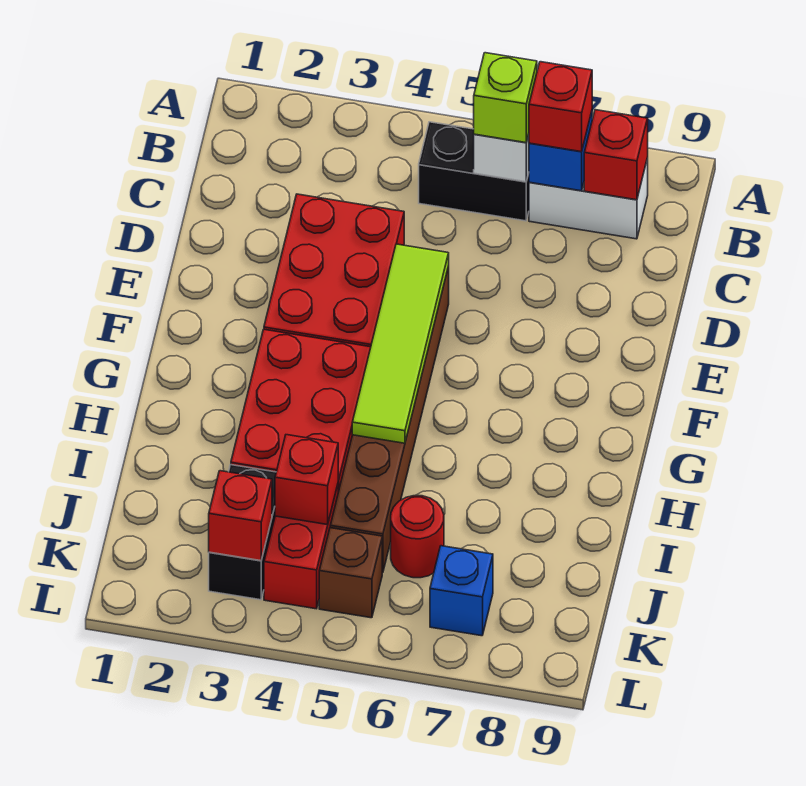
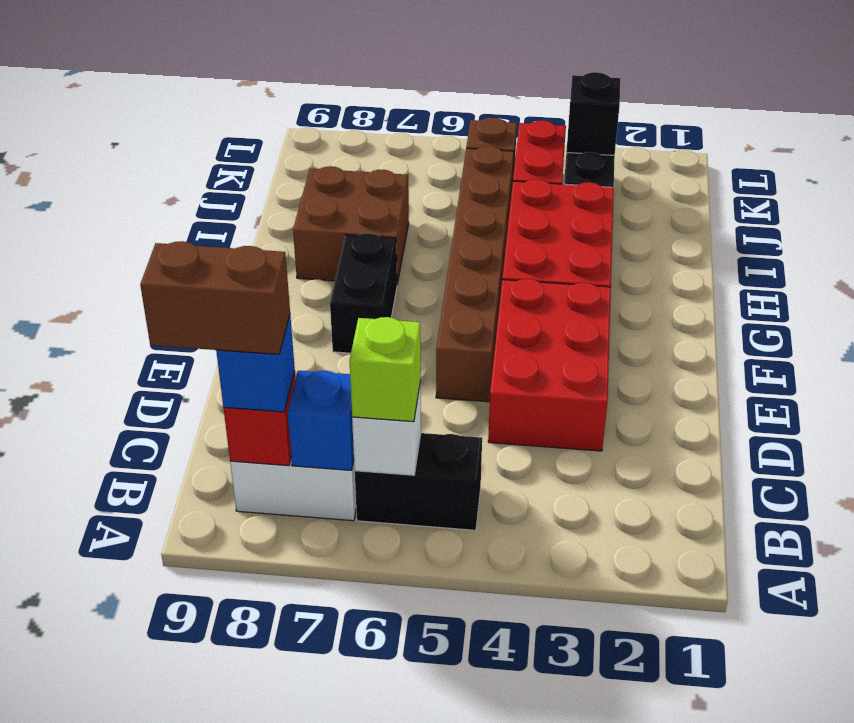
red brick B7 level 3 -> none
none -> brown brick B8:B9 level 4
lime tile E5:H5 level 2 -> none
none -> black brick F7:G7 level 1
none -> brown brick H7:I8 level 1
red brick J4 level 2 -> none
red round brick J6 level 1 -> none
red brick K3 level 2 -> black brick K3 level 2
blue brick K7 level 1 -> blue brick B8 level 3

